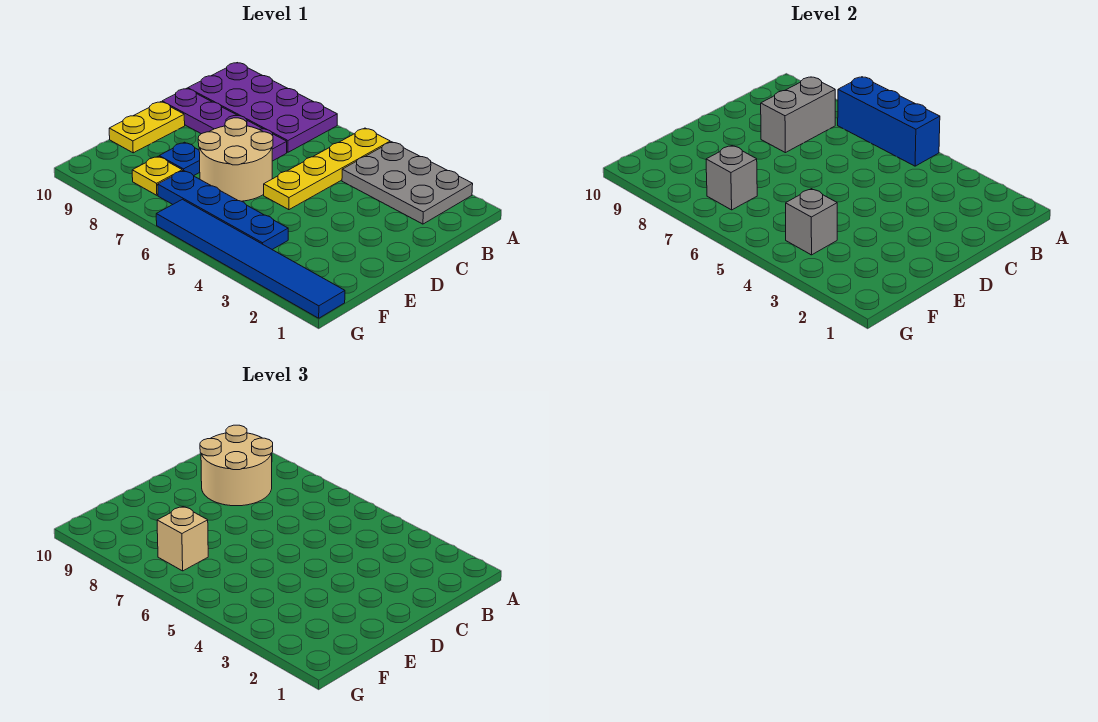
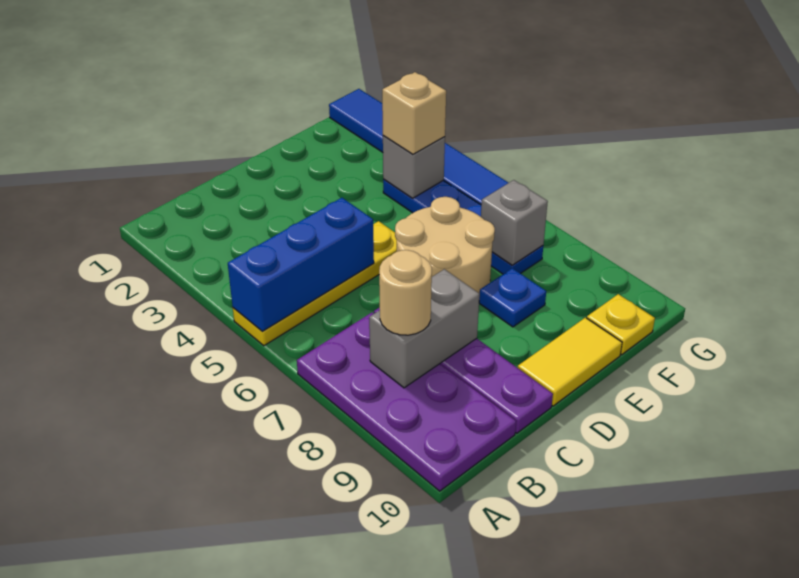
grey plate A2:B4 level 1 -> none
blue brick A5:A7 level 2 -> blue brick A5:C5 level 2
tan round brick B8:C9 level 3 -> tan round brick B8 level 3
yellow plate D10:E10 level 1 -> yellow tile D10:E10 level 1
tan brick F7 level 3 -> tan brick F4 level 3
yellow plate F8 level 1 -> yellow plate F10 level 1

